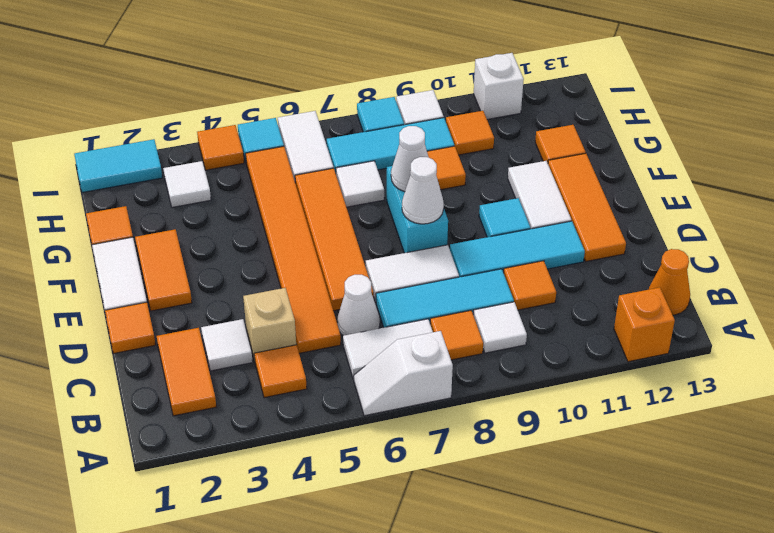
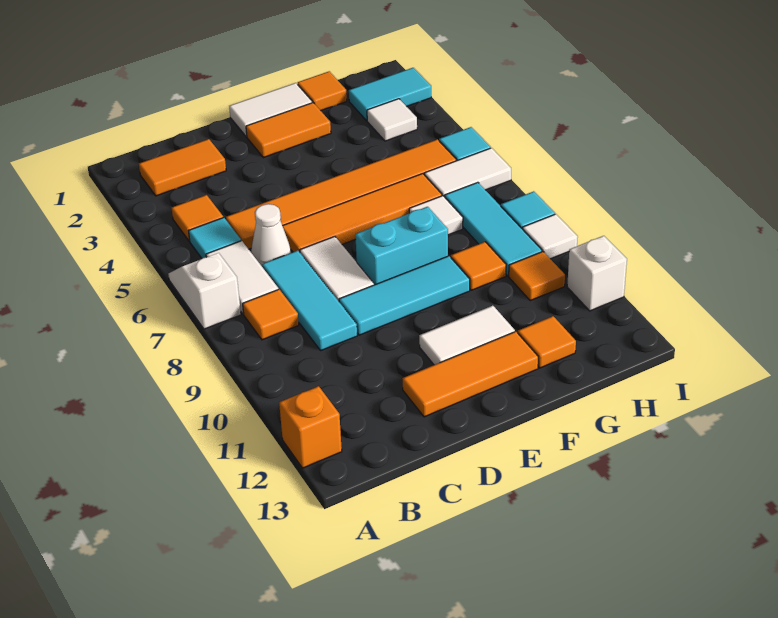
white tile B9 level 1 -> none
orange cone B13 level 1 -> none
white tile C3 level 1 -> none
tan brick C4 level 1 -> none
orange tile C10 level 1 -> none
orange tile D1 level 1 -> none
cyan tile D9:D11 level 1 -> cyan tile D9:F9 level 1
white cone E8 level 2 -> none
cyan tile E10 level 1 -> cyan tile B5 level 1
white cone F8 level 2 -> none
cyan tile I1:I2 level 1 -> cyan tile H2:I2 level 1
orange tile I4 level 1 -> none

